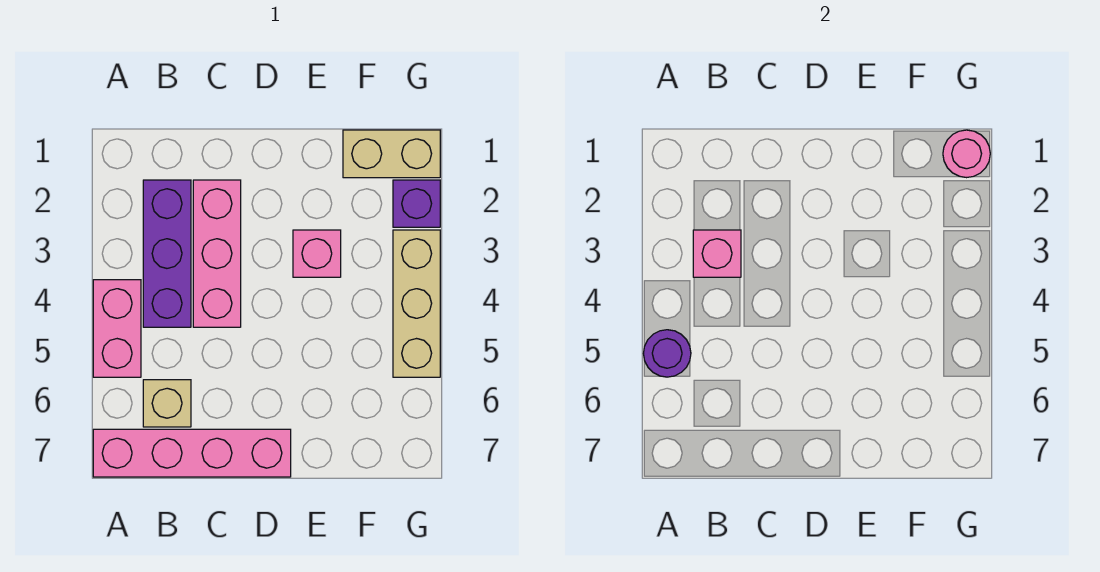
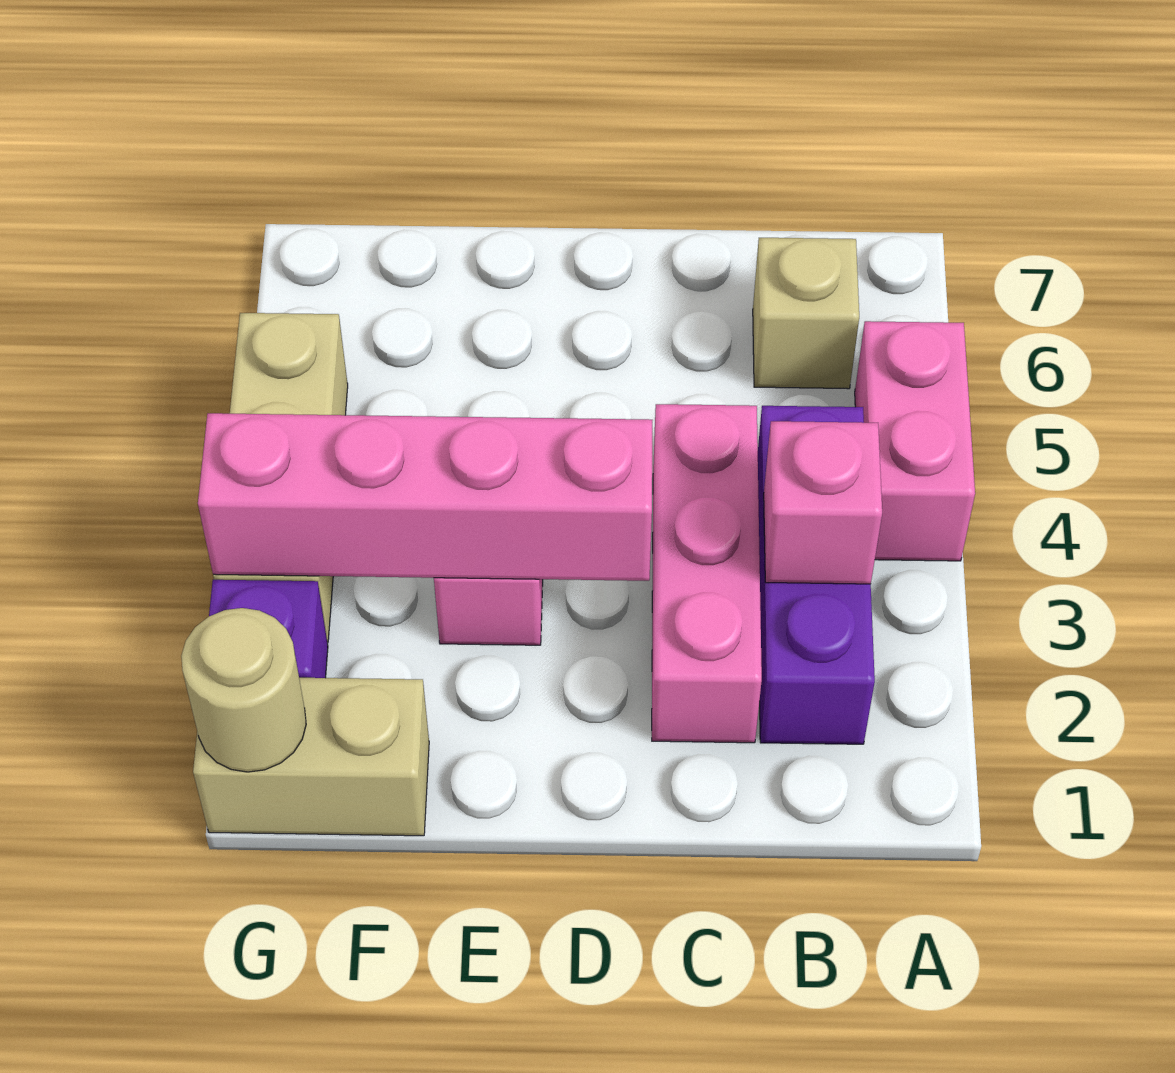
purple round brick A5 level 2 -> none
pink brick A7:D7 level 1 -> pink brick D3:G3 level 2
pink round brick G1 level 2 -> tan round brick G1 level 2

